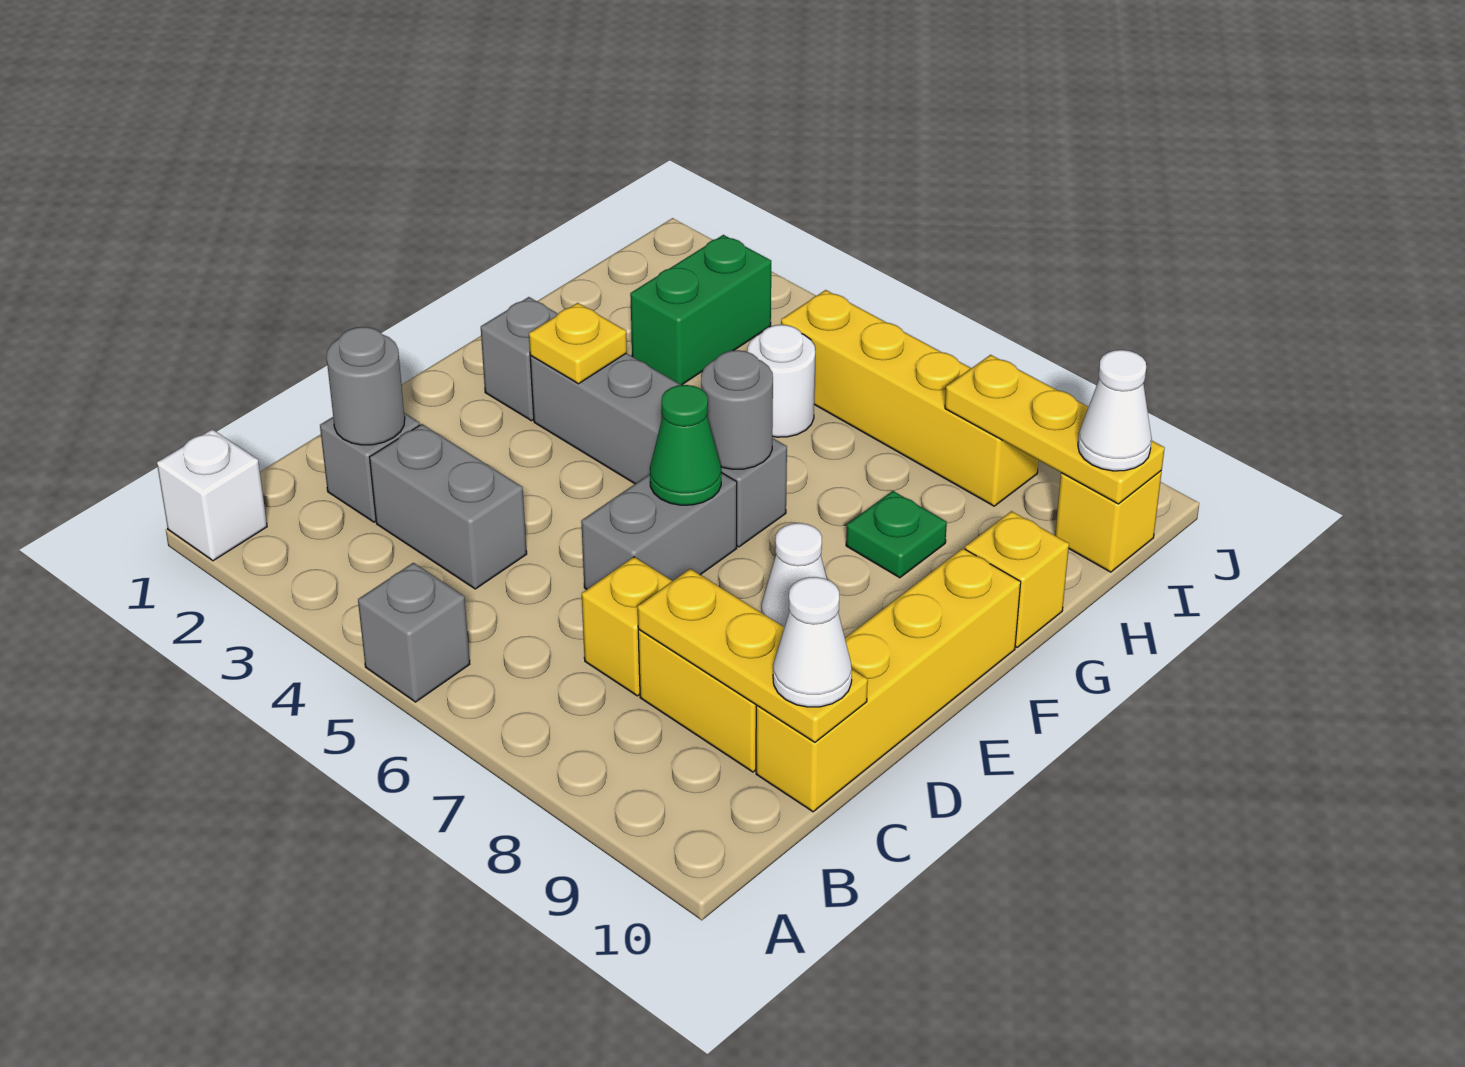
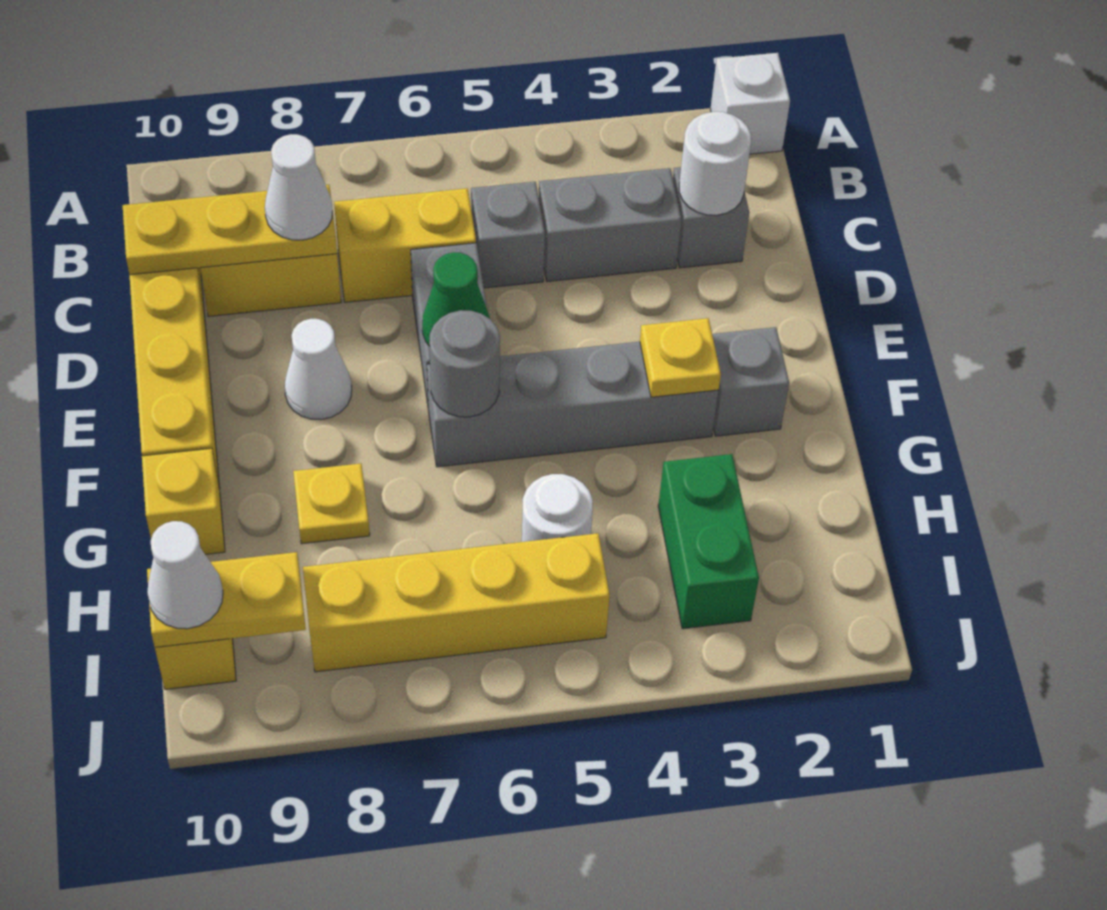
grey brick A5 level 1 -> grey brick C5 level 1
grey round brick C2 level 2 -> white round brick C2 level 2
yellow brick C7 level 1 -> yellow brick C6:C7 level 1
white cone C10 level 3 -> white cone C8 level 3
green plate G8 level 1 -> yellow plate G8 level 1
yellow plate I8:I10 level 2 -> yellow plate I9:I10 level 2

